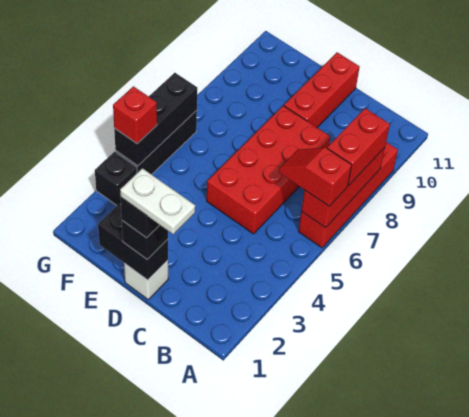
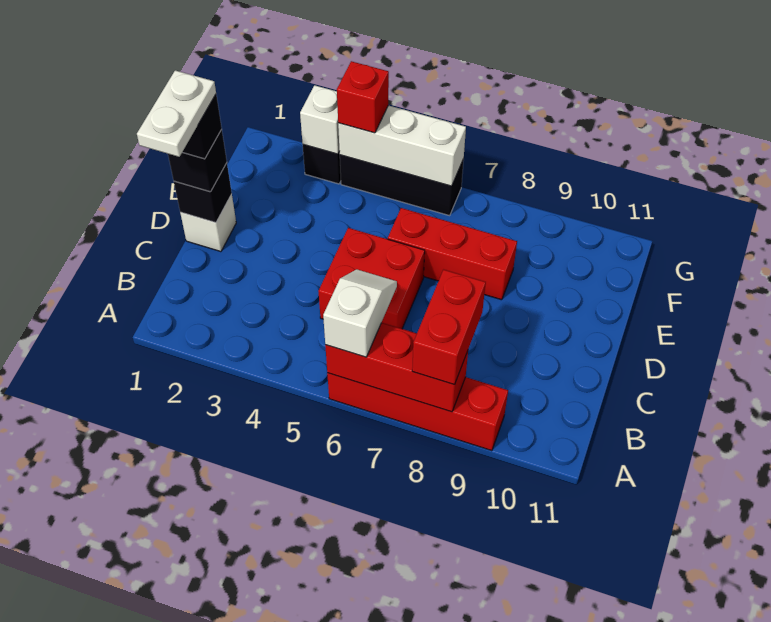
red slope A6:B6 level 3 top A -> white slope A6:B6 level 3 top A
red brick A7:A8 level 3 -> red brick A8:B8 level 3
red brick C5:D8 level 1 -> red brick C5:D6 level 1
black brick D1:E1 level 2 -> black brick D1 level 2
red brick D9:D11 level 1 -> red brick E6:E8 level 1
none -> white brick G3 level 2
black brick G4:G6 level 2 -> white brick G4:G6 level 2

